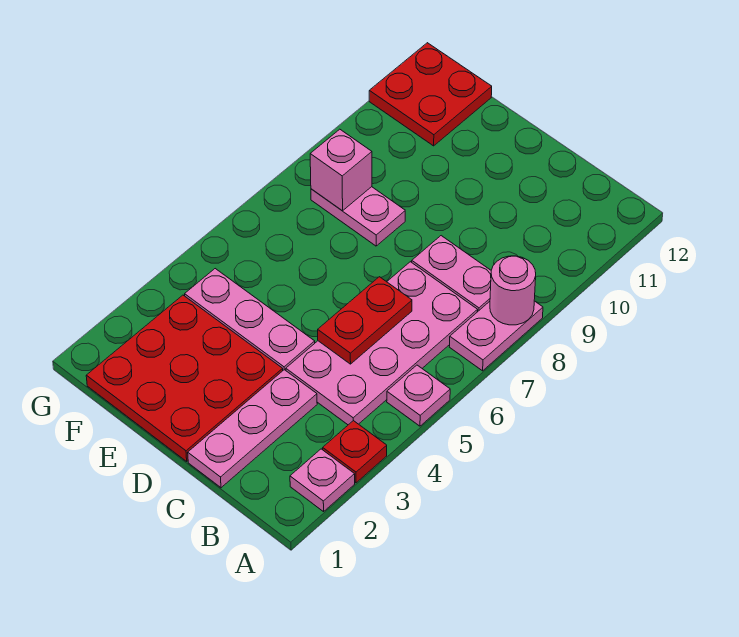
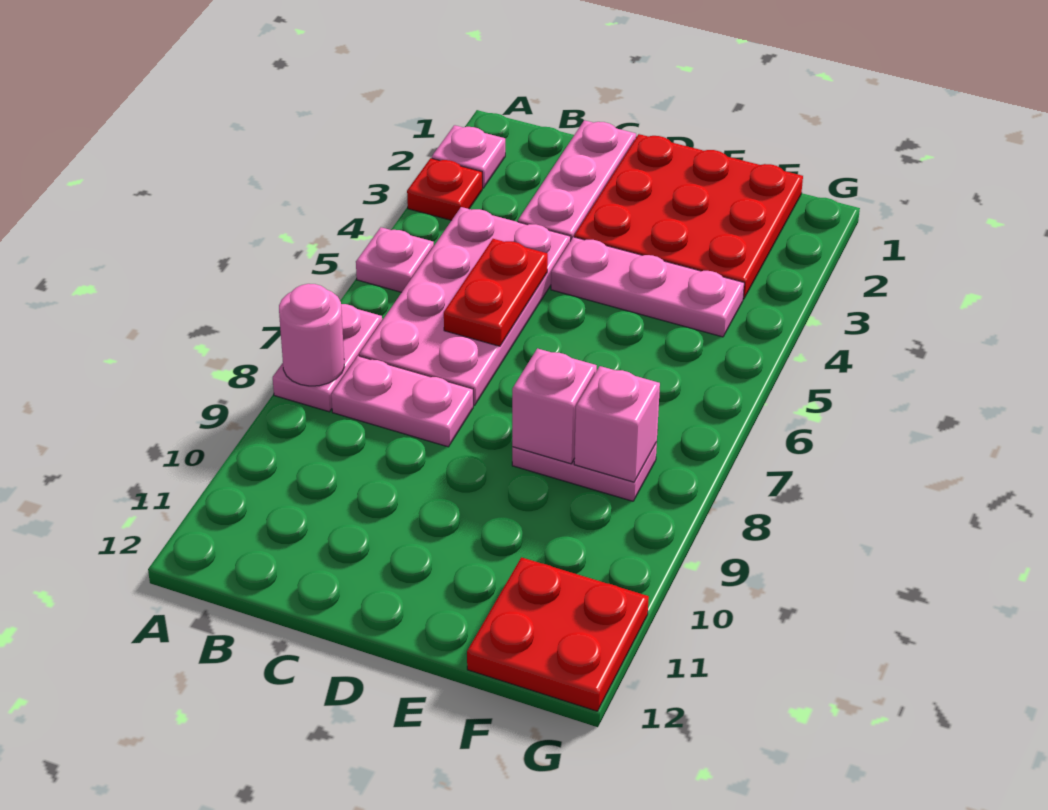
none -> pink brick E8 level 2

